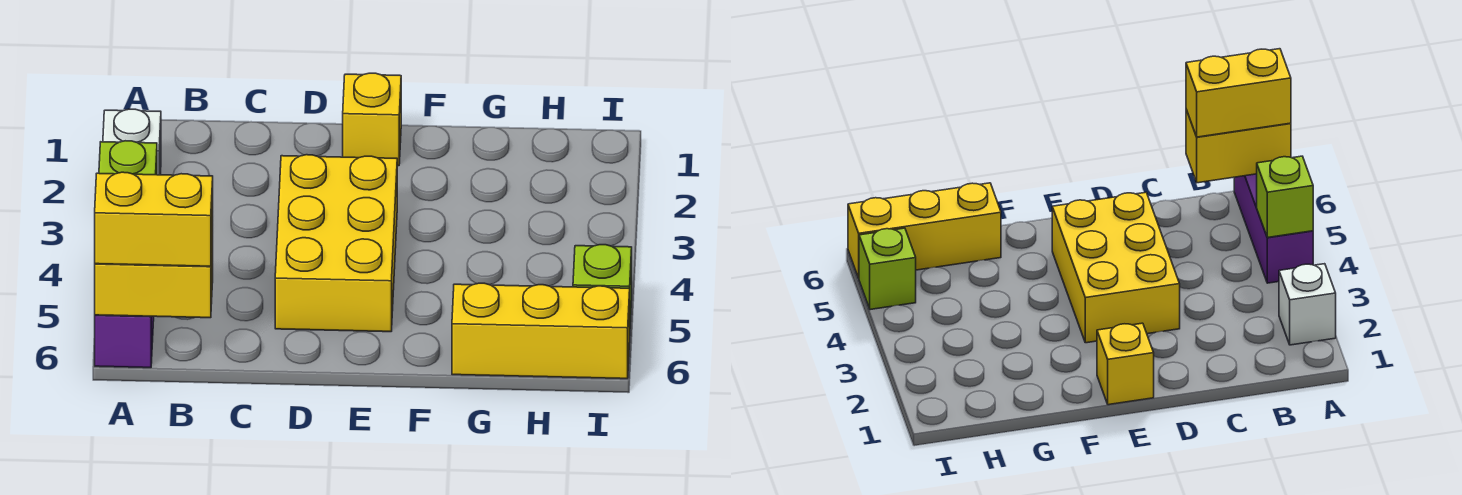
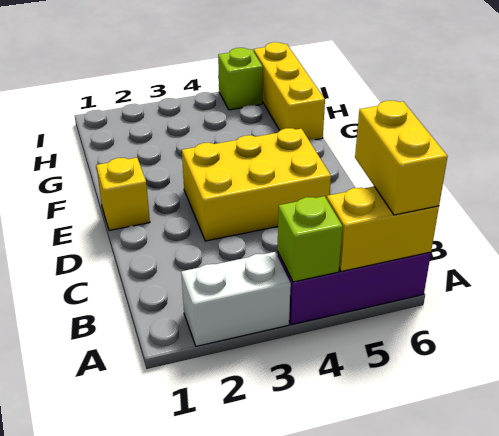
white brick A2 level 1 -> white brick A2:A3 level 1
yellow brick A6:B6 level 2 -> yellow brick A5:A6 level 2

